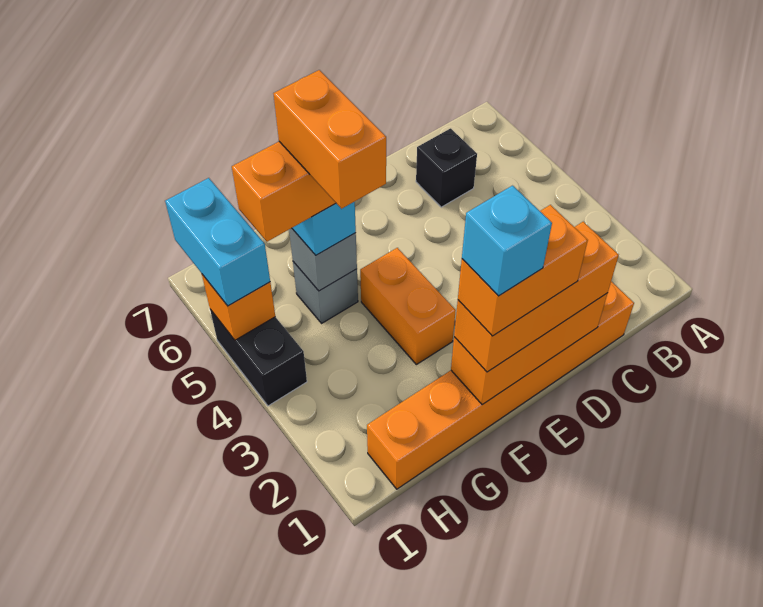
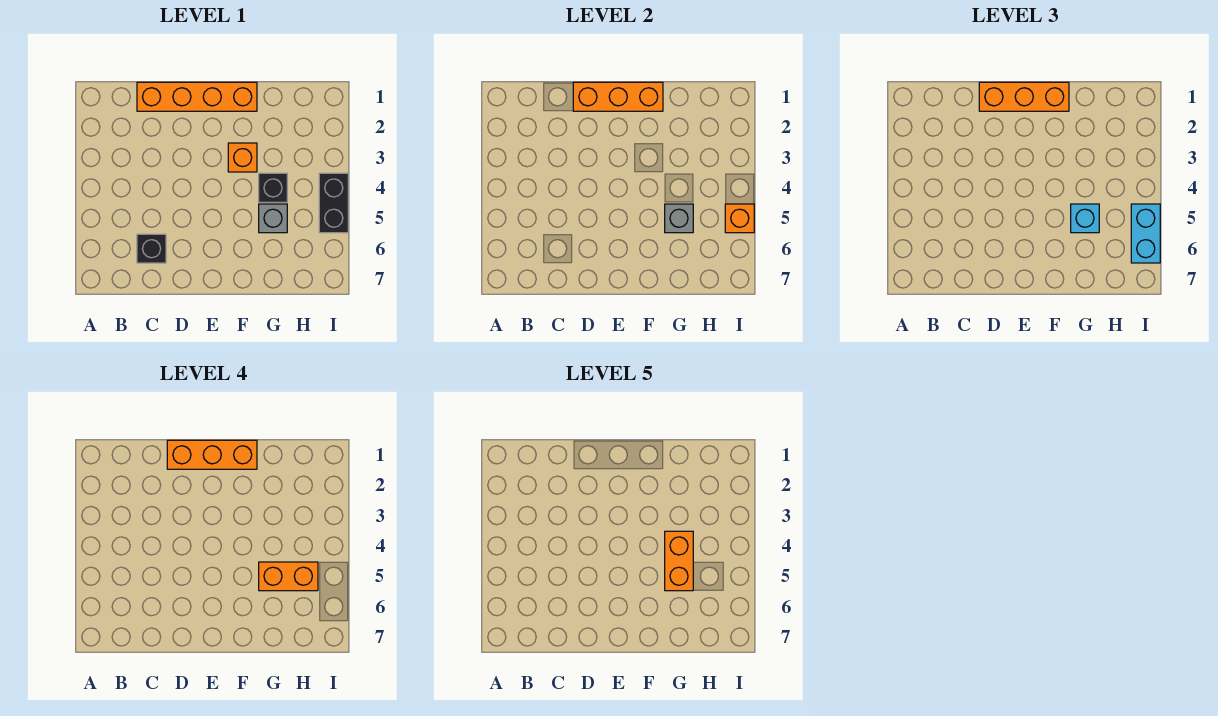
orange brick C1:H1 level 1 -> orange brick C1:F1 level 1
orange brick E1:F1 level 4 -> orange brick D1:F1 level 4
cyan brick F1 level 5 -> none
orange brick F3:F4 level 1 -> orange brick F3 level 1
none -> black brick G4 level 1

